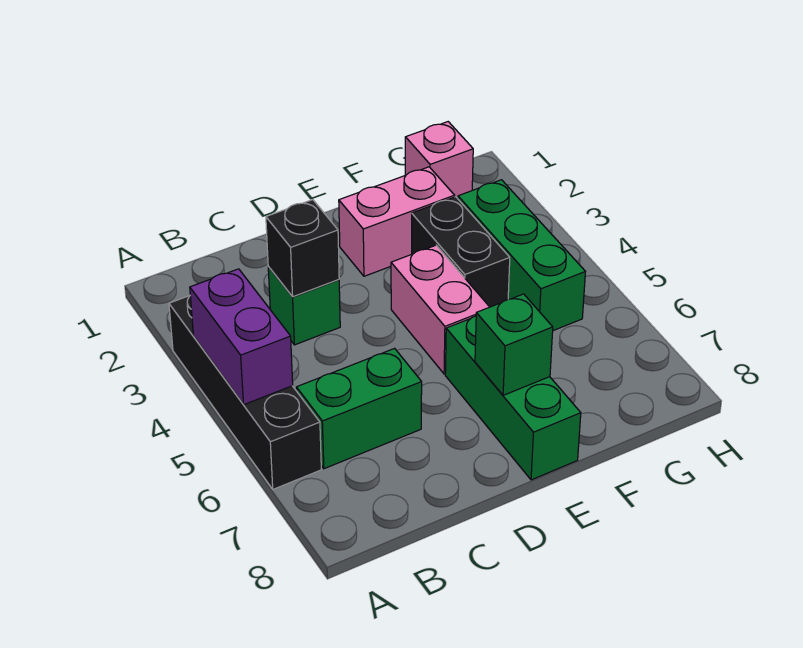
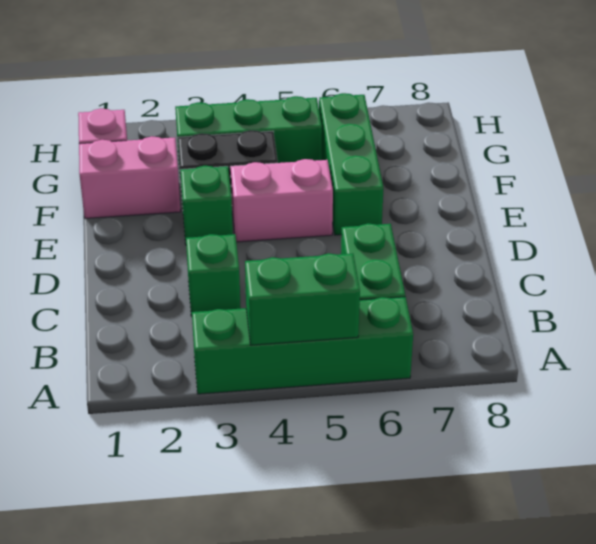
black brick A3:A6 level 1 -> green brick A3:A6 level 1
purple brick A4:A5 level 2 -> green brick A4:A5 level 2
black brick C3 level 2 -> none
pink brick E2:F2 level 1 -> pink brick F1:F2 level 1
green brick E6:E8 level 1 -> green brick E6:G6 level 1
green brick E7 level 2 -> green brick E3 level 1

